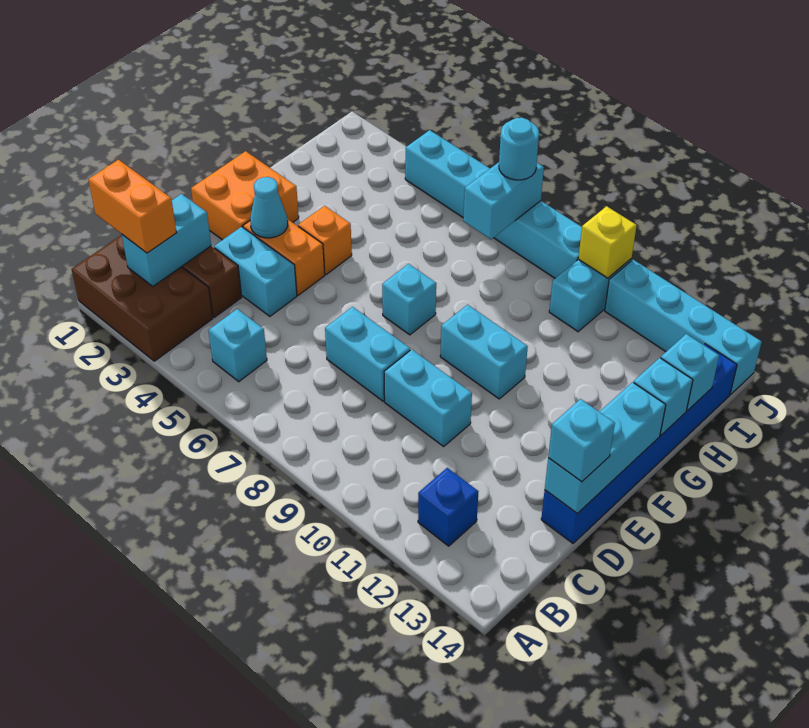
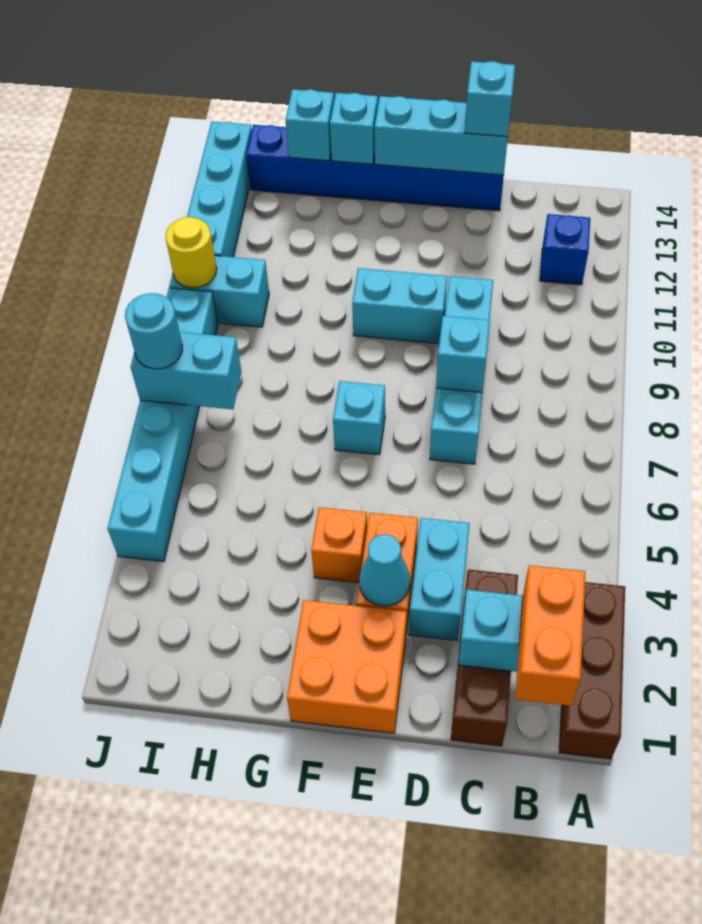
brown brick A1:B3 level 1 -> brown brick A1:A3 level 1
cyan brick B5 level 1 -> cyan brick D8 level 2
cyan brick F9:F10 level 1 -> cyan brick E10:F10 level 1
yellow brick J10 level 2 -> yellow round brick J10 level 2

